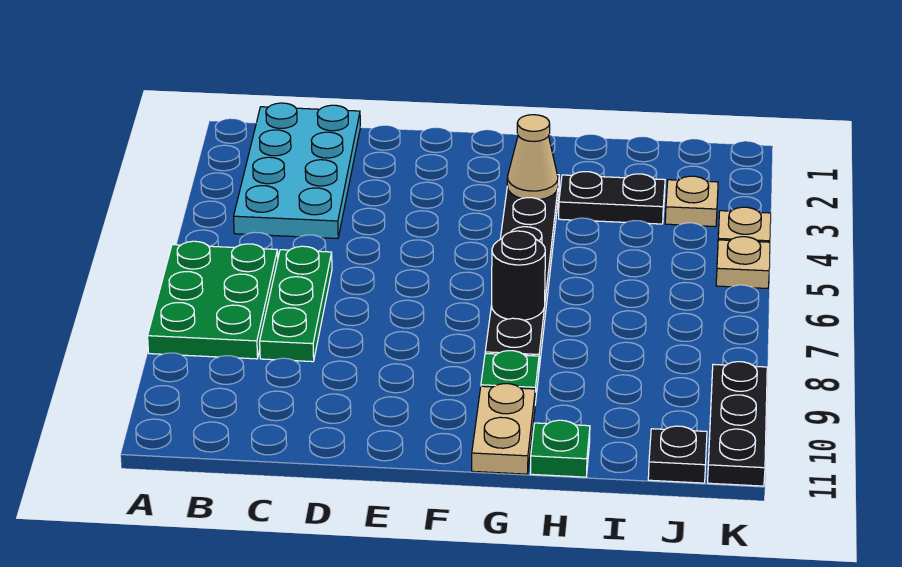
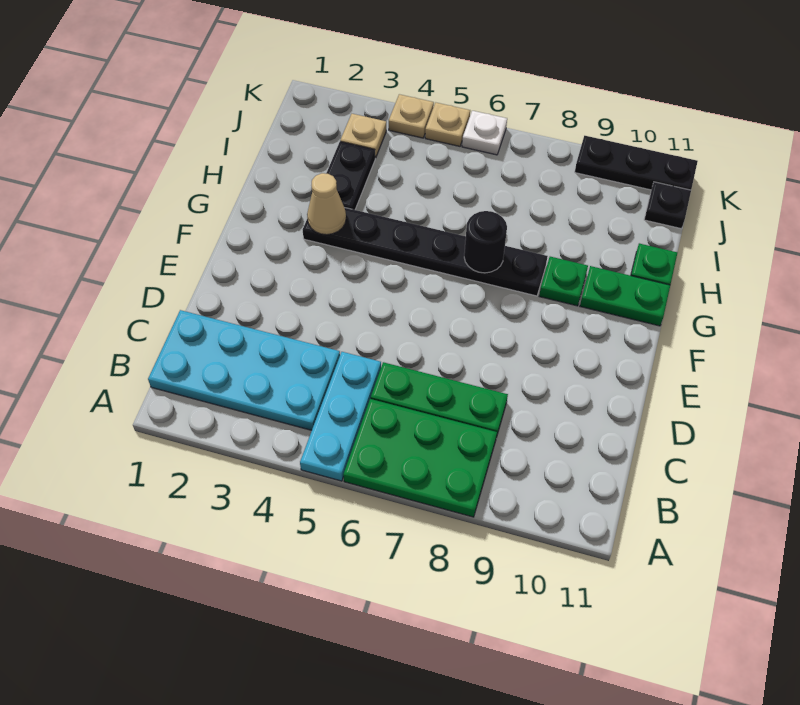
none -> cyan plate A5:C5 level 1
tan plate G10:G11 level 1 -> green plate G10:G11 level 1
none -> white plate K6 level 1

